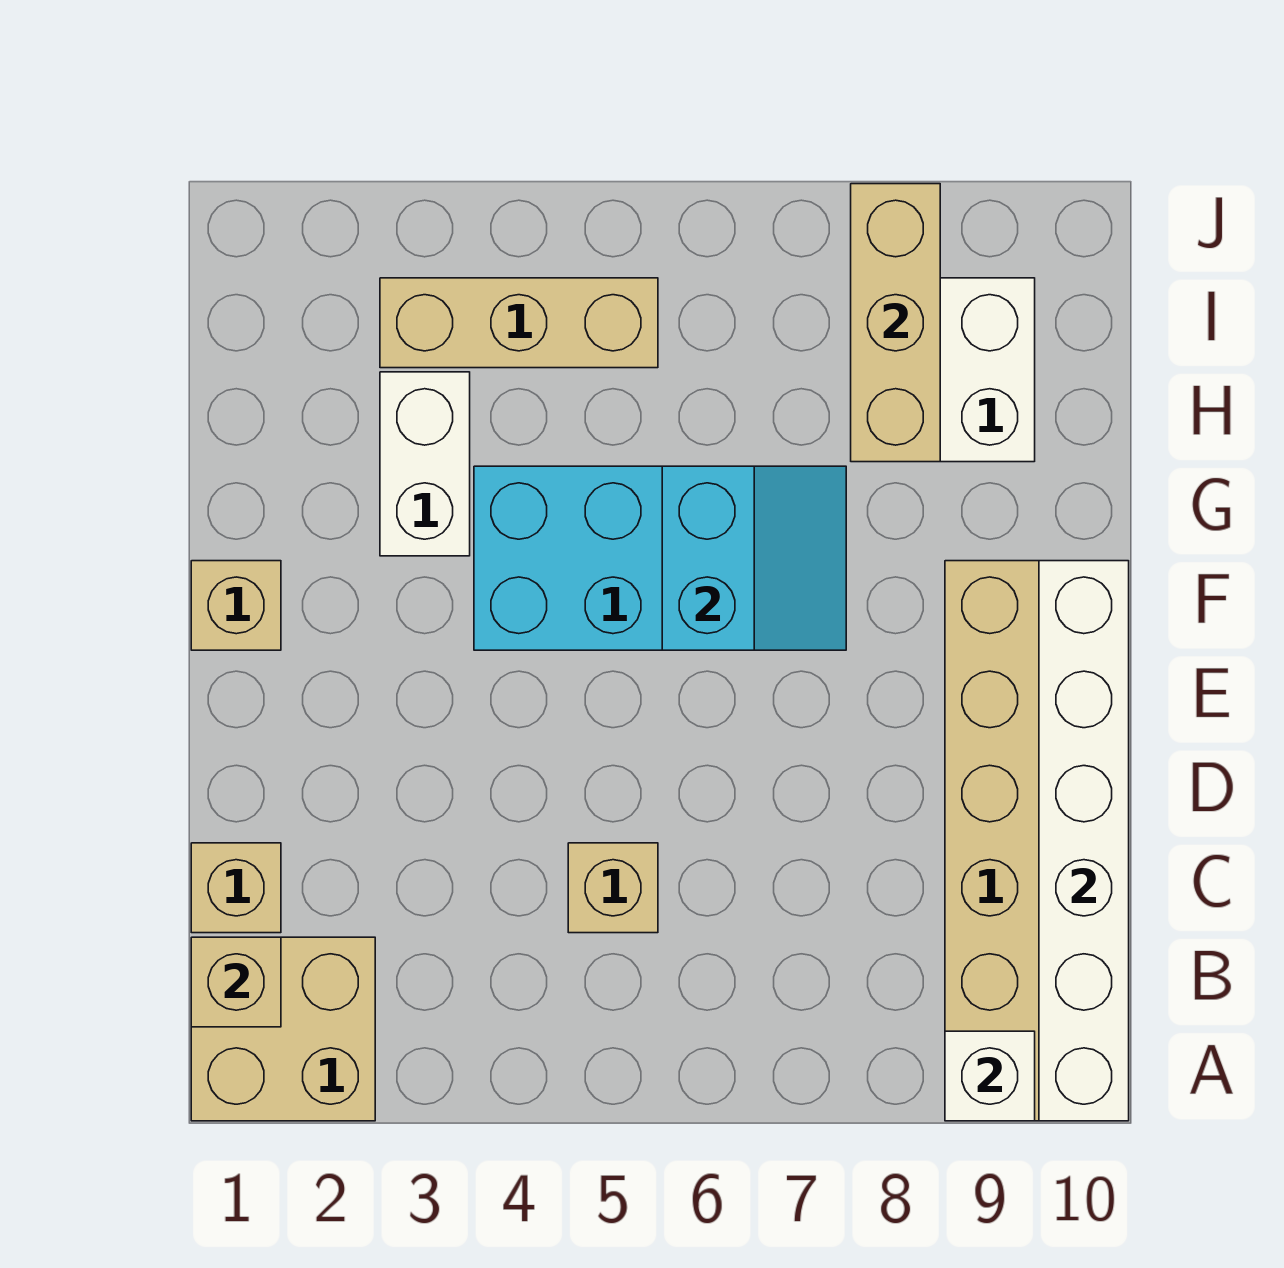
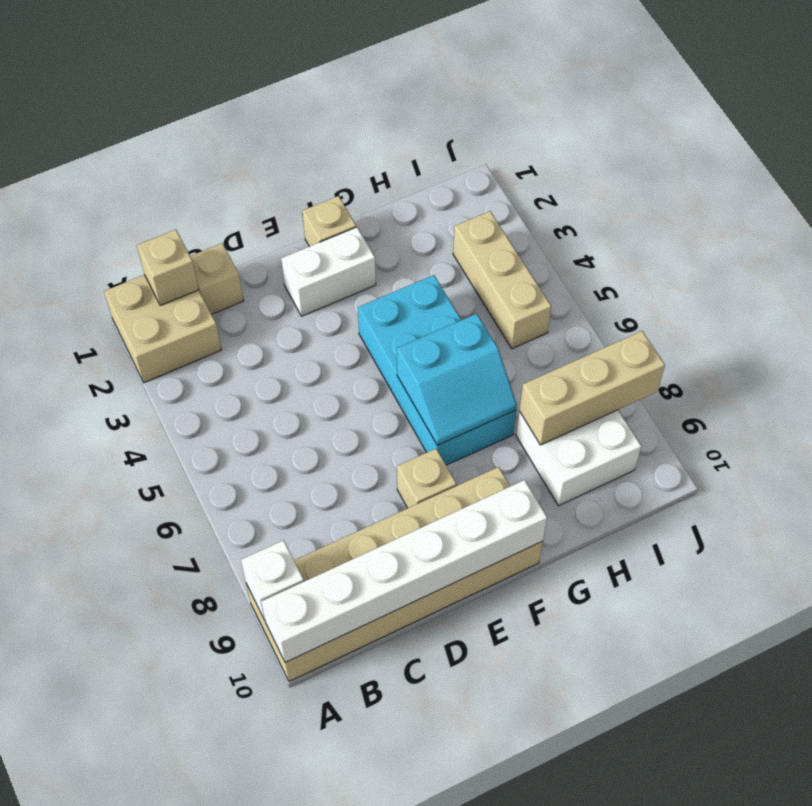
tan brick C5 level 1 -> tan brick E8 level 1
white brick G3:H3 level 1 -> white brick E2:F2 level 1

